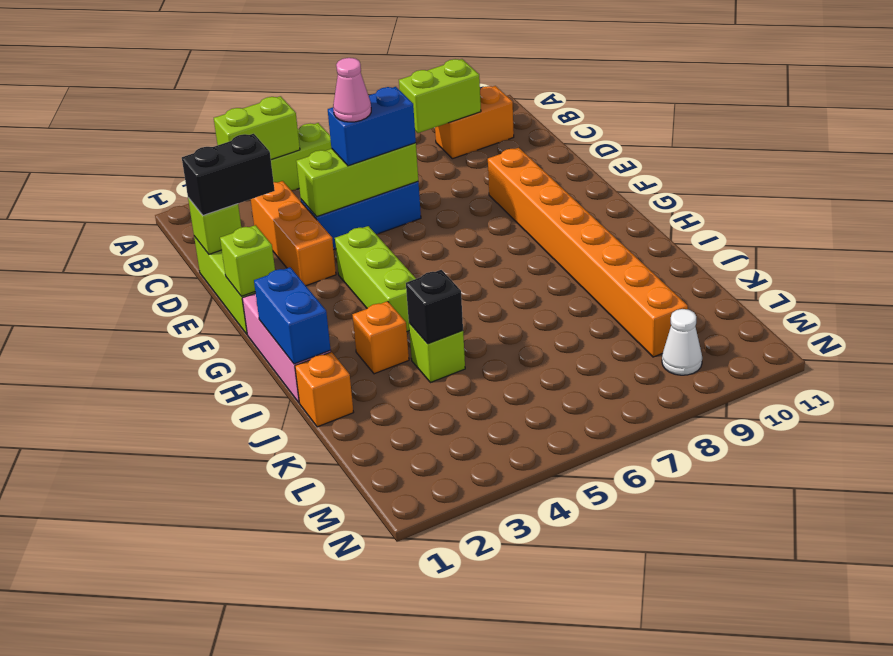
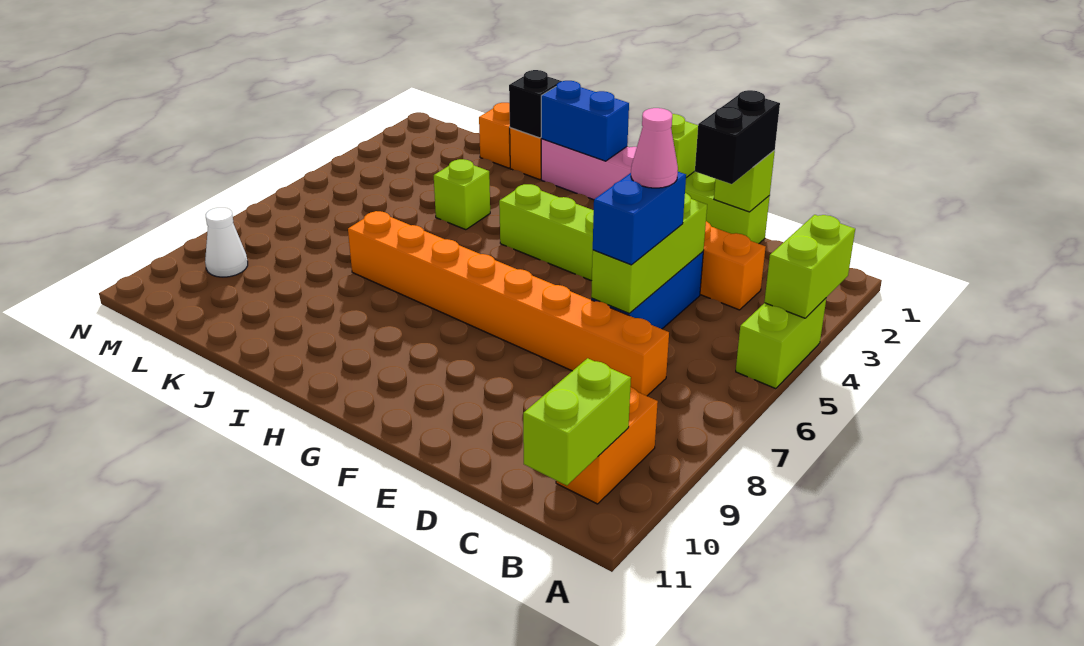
lime brick B8:B9 level 2 -> lime brick B10:B11 level 2
orange brick E9:L9 level 1 -> orange brick C7:J7 level 1
orange brick I3 level 1 -> orange brick K1 level 1
black brick J4 level 2 -> black brick J1 level 2

